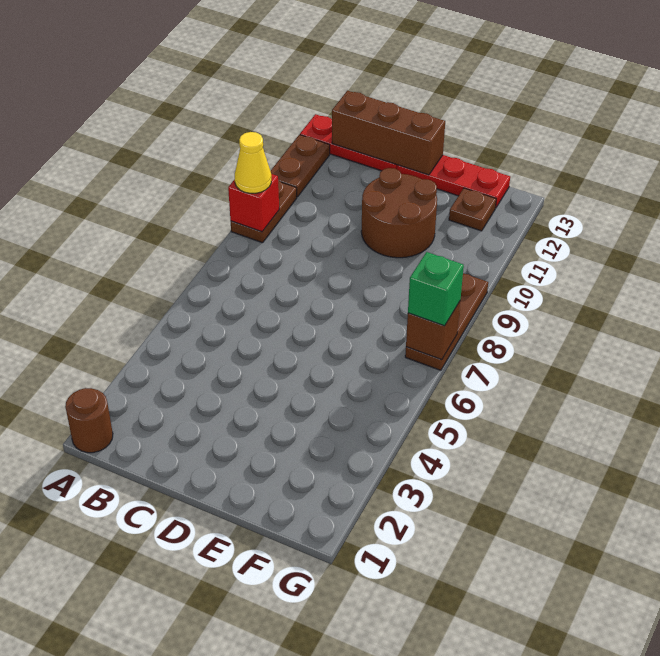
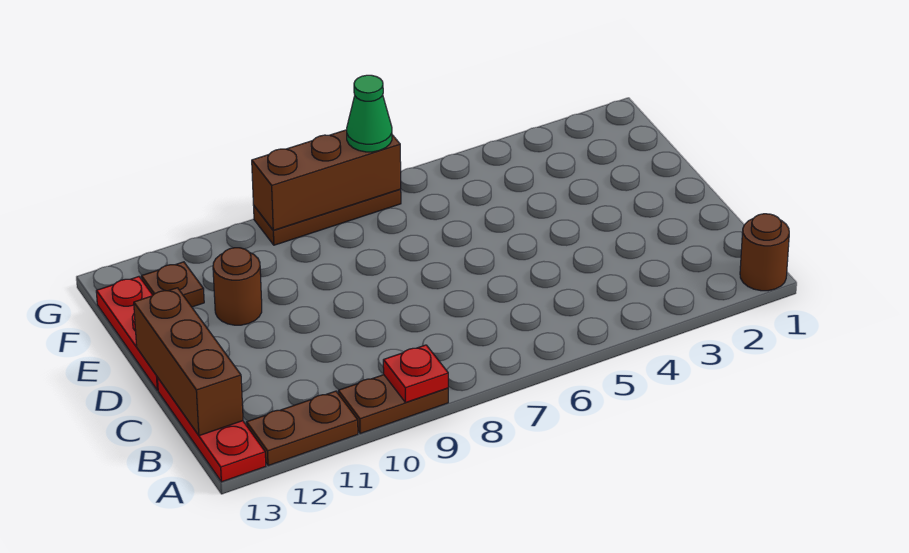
red brick A9 level 2 -> red plate A9 level 2
yellow cone A9 level 3 -> none
brown round brick D10:E11 level 1 -> brown round brick E11 level 1
brown brick G7 level 2 -> brown brick G7:G9 level 2
green brick G7 level 3 -> green cone G7 level 3

